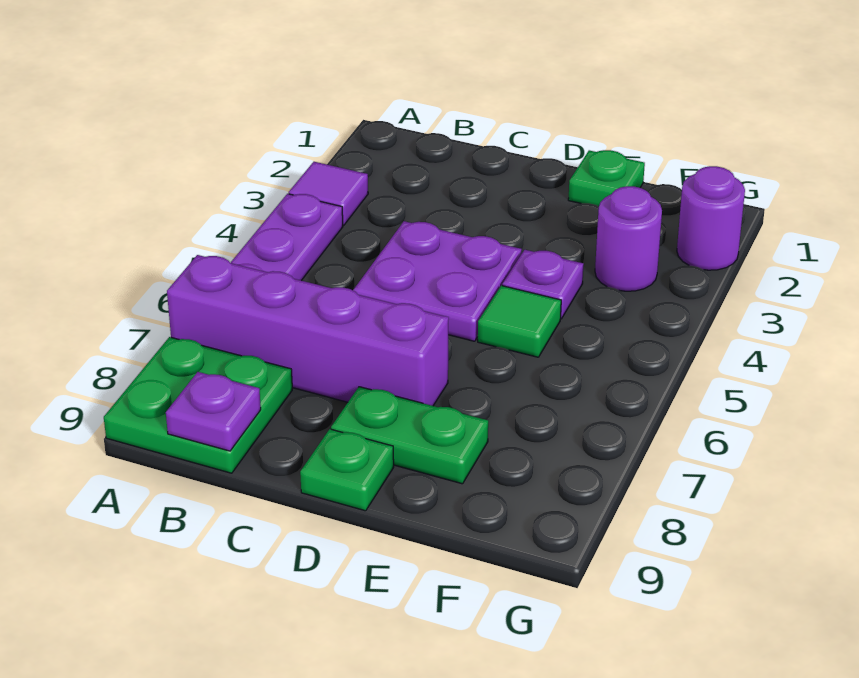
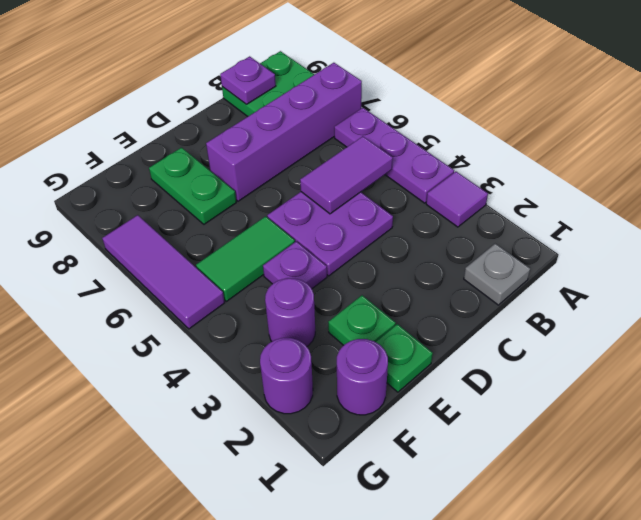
none -> grey plate B1 level 1
none -> purple tile B5:C5 level 2
green plate D8:E8 level 1 -> green plate E7:E8 level 1
green plate D9 level 1 -> green plate E2 level 1
green tile E5 level 1 -> green tile E5:F5 level 1
none -> purple round brick F1 level 1
none -> purple tile G5:G7 level 1

